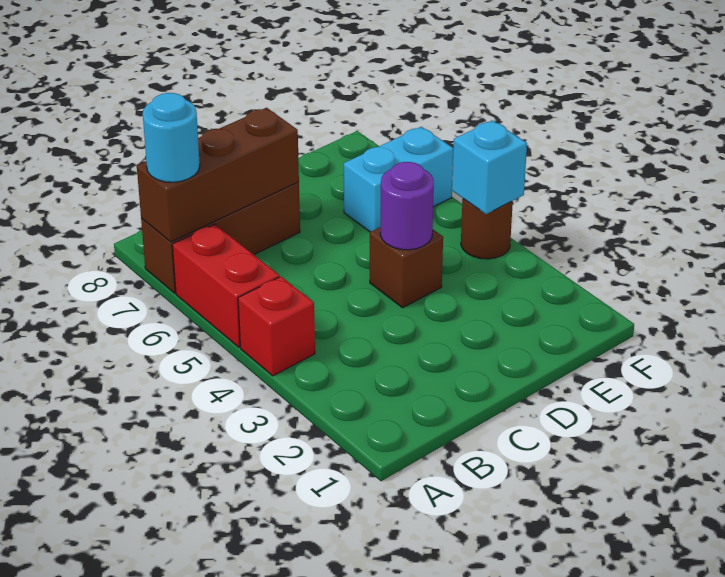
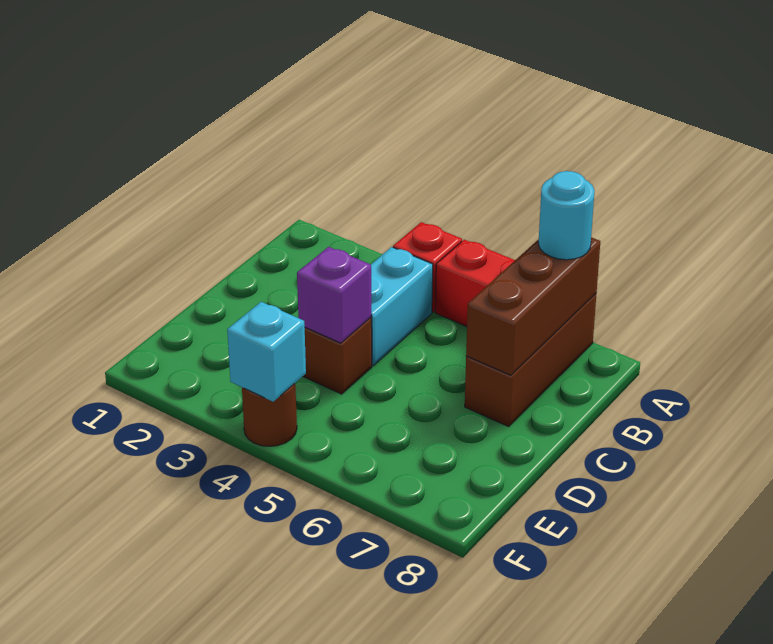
purple round brick D4 level 2 -> purple brick D4 level 2
cyan brick E6:F6 level 1 -> cyan brick B4:C4 level 1

